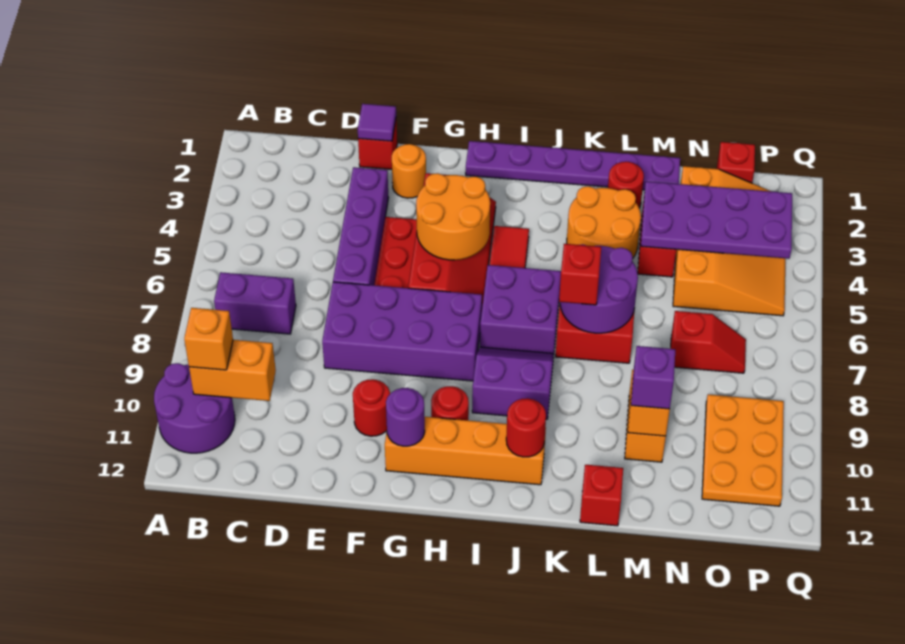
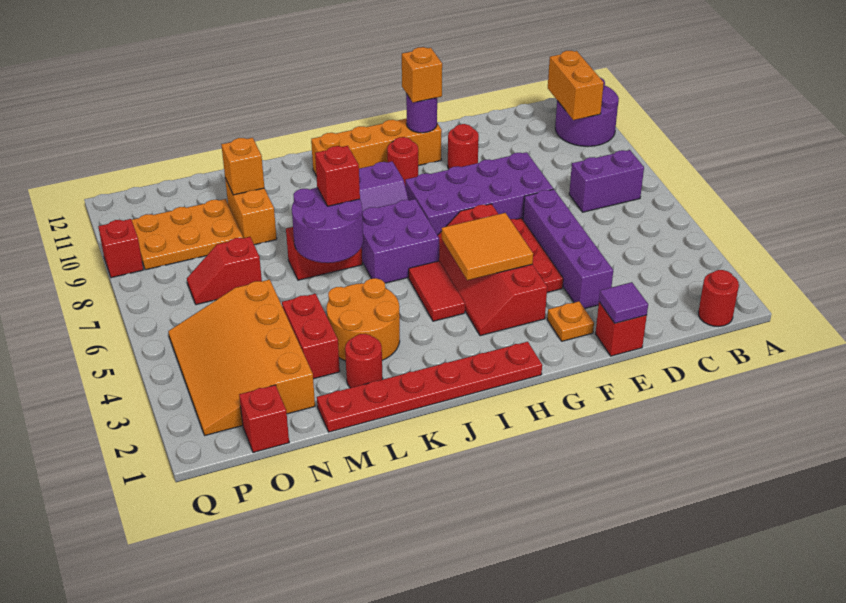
orange brick B10:C10 level 2 -> orange brick B10:B11 level 2
orange brick B10 level 3 -> orange brick G11 level 3
orange round brick F2 level 1 -> orange plate F2 level 1
orange round brick G4:H5 level 2 -> orange tile G4:H5 level 2
purple plate H1:M1 level 1 -> red plate H1:M1 level 1
red round brick J11 level 2 -> red round brick B1 level 1
red brick L12 level 1 -> red brick Q9 level 1
purple plate M3:P4 level 2 -> none
purple brick M10 level 3 -> none
orange plate O9:P11 level 1 -> orange plate N9:P10 level 1

